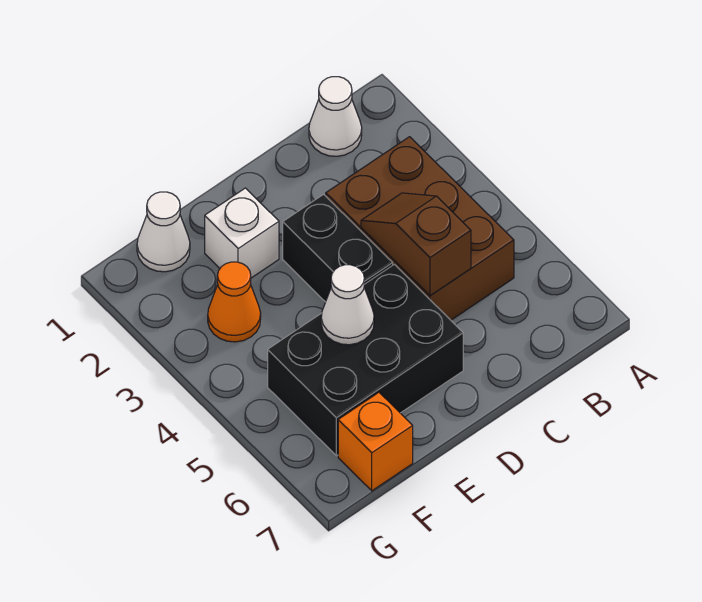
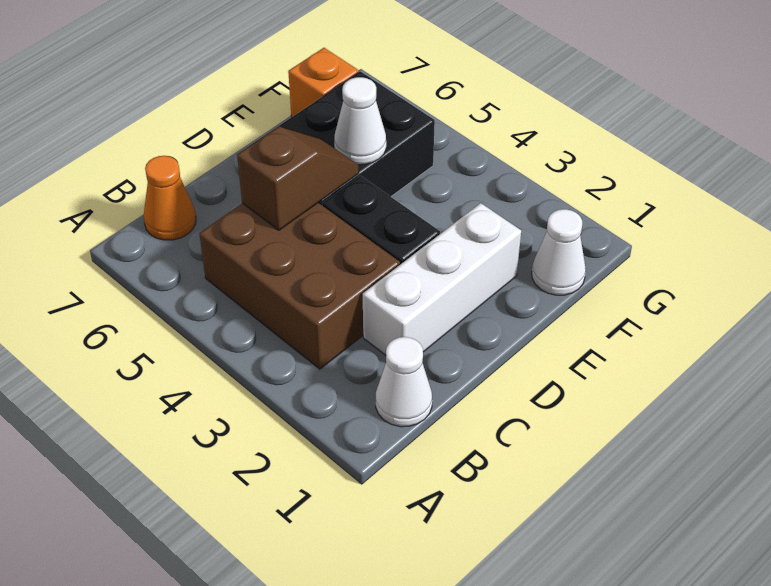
brown slope C4:C5 level 2 top 5 -> brown slope C5:D5 level 2 top C
white brick E2 level 1 -> white brick C2:E2 level 1
orange cone F3 level 1 -> orange cone B7 level 1

